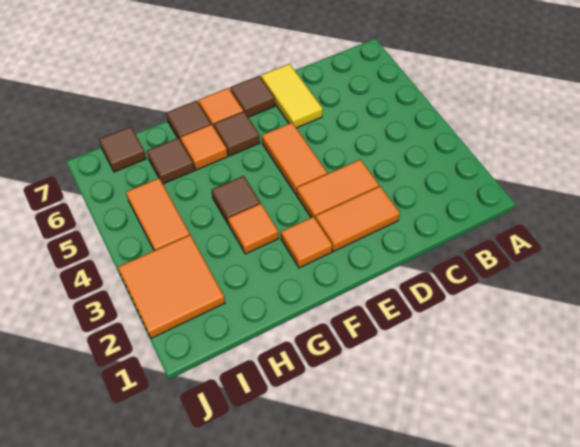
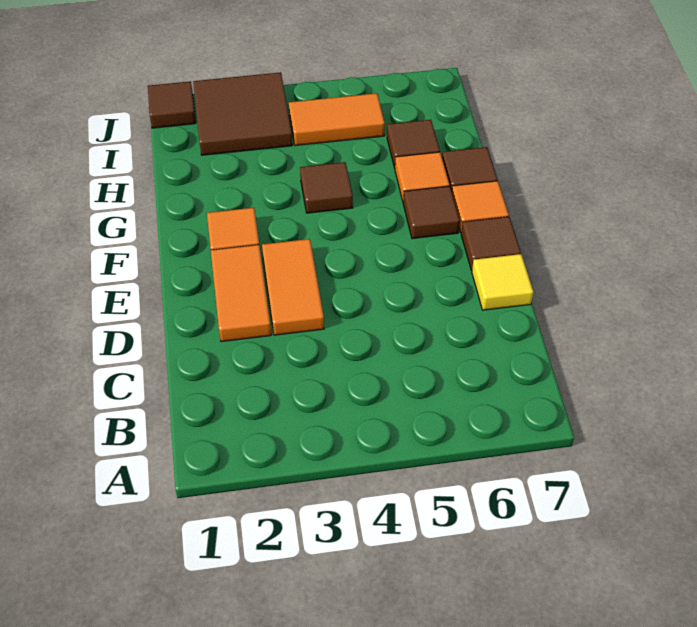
yellow tile D6:D7 level 1 -> yellow tile D7 level 1
orange tile E4:E5 level 1 -> none
orange tile G3 level 1 -> none
orange tile I2:J3 level 1 -> brown tile I2:J3 level 1
brown tile I7 level 1 -> brown tile J1 level 1

